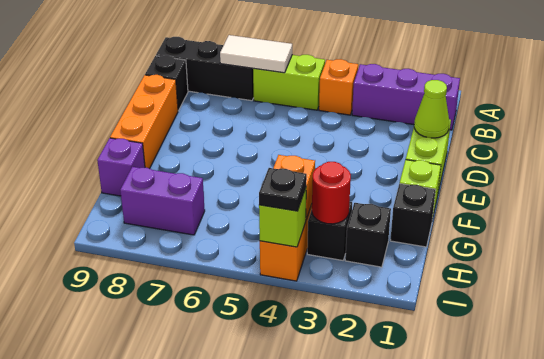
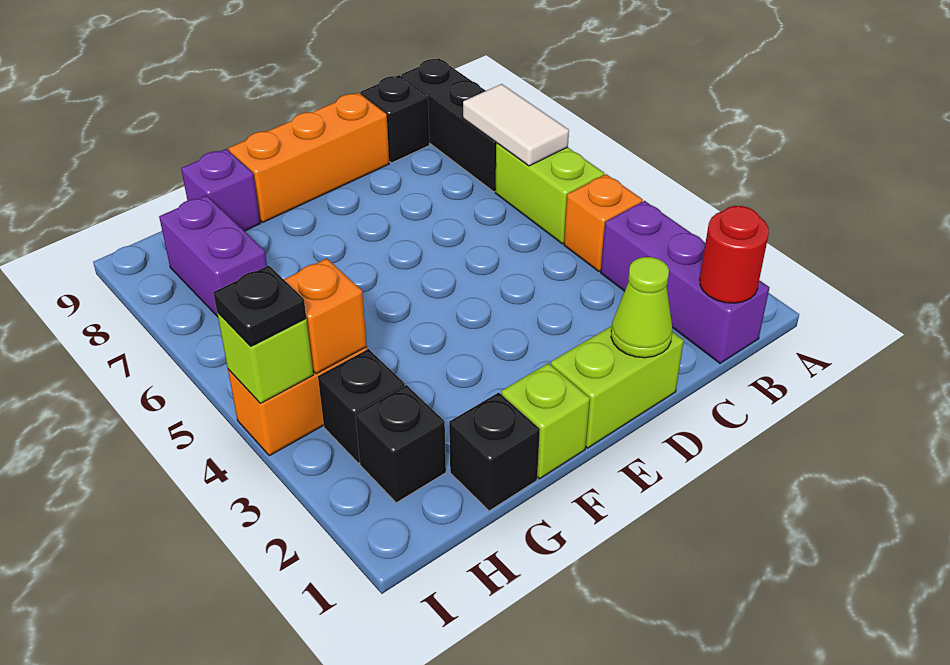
red round brick H3 level 2 -> red round brick B1 level 2

